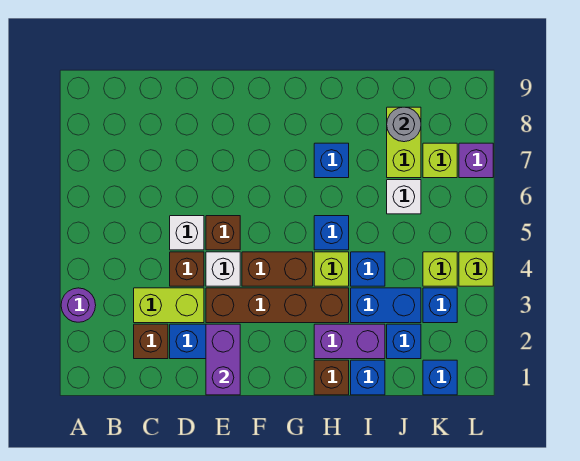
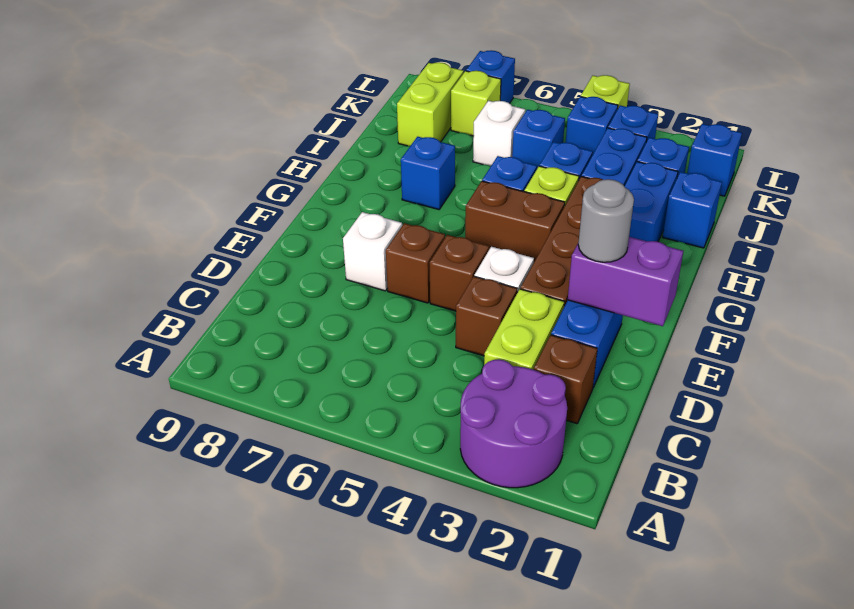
purple round brick A3 level 1 -> purple round brick A2:B3 level 1
white brick D5 level 1 -> white brick E7 level 1
brown brick F4:G4 level 1 -> brown brick G4:G5 level 1
brown brick H1 level 1 -> brown brick E6 level 1
purple brick H2:I2 level 1 -> blue brick H2:I2 level 1
none -> blue brick J5 level 1
lime brick J7:J8 level 1 -> lime brick J8:K8 level 1
grey round brick J8 level 2 -> grey round brick E2 level 3
lime brick K4 level 1 -> blue brick K4 level 1
purple brick L7 level 1 -> blue brick L7 level 1

